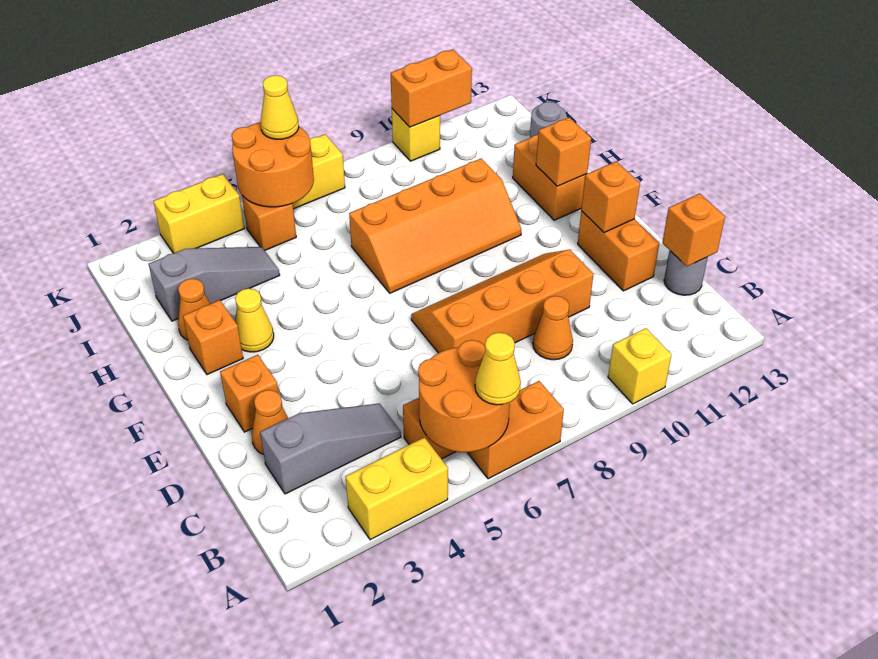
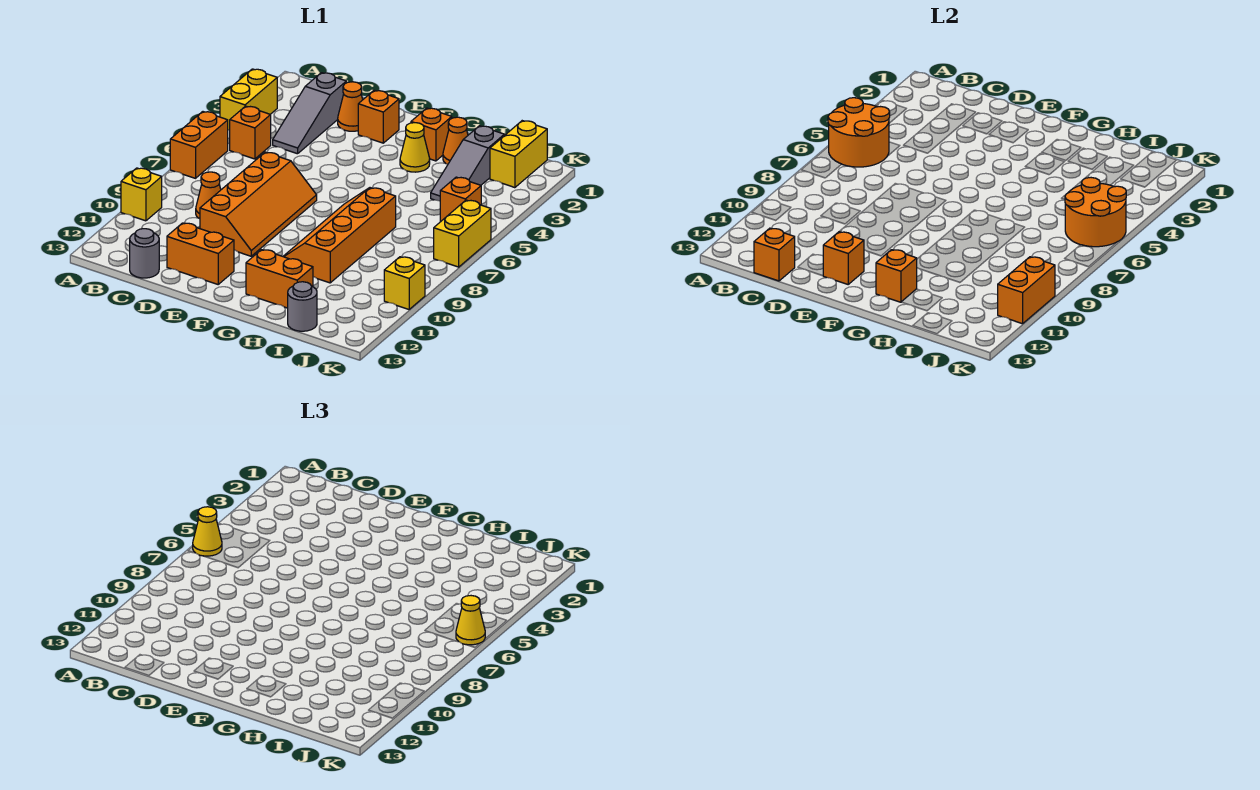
yellow brick K3:K4 level 1 -> yellow brick J1:J2 level 1

